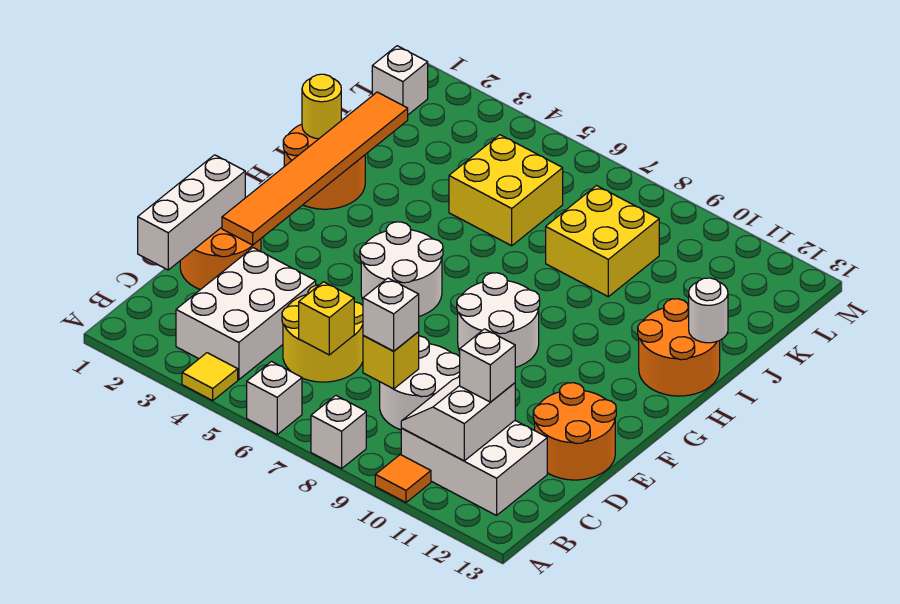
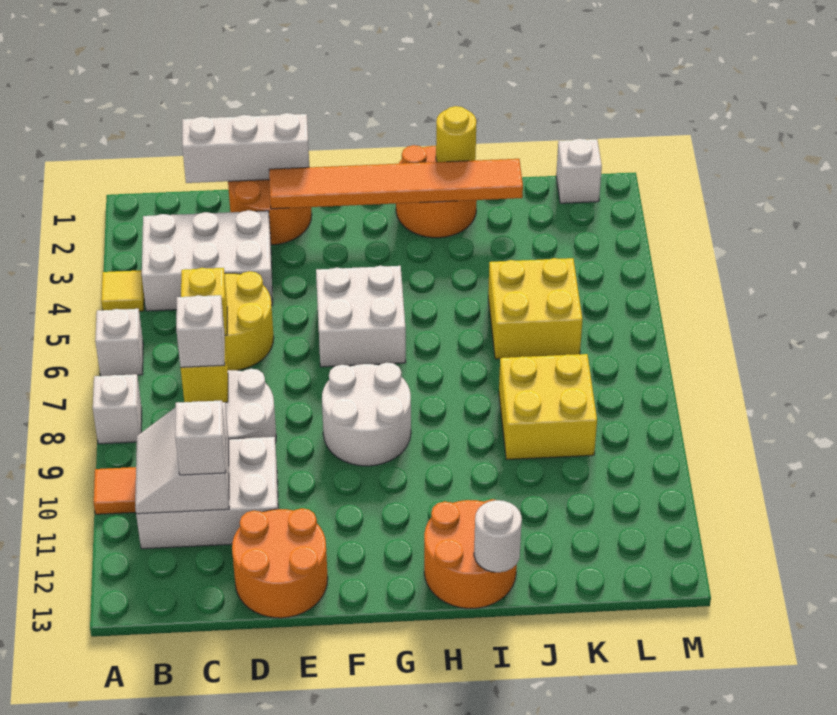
white brick B10:C12 level 1 -> white brick B10:D11 level 1
white slope B10:C11 level 2 top 11 -> white slope B10:C11 level 2 top C
white round brick F5:G6 level 1 -> white brick F5:G6 level 1

